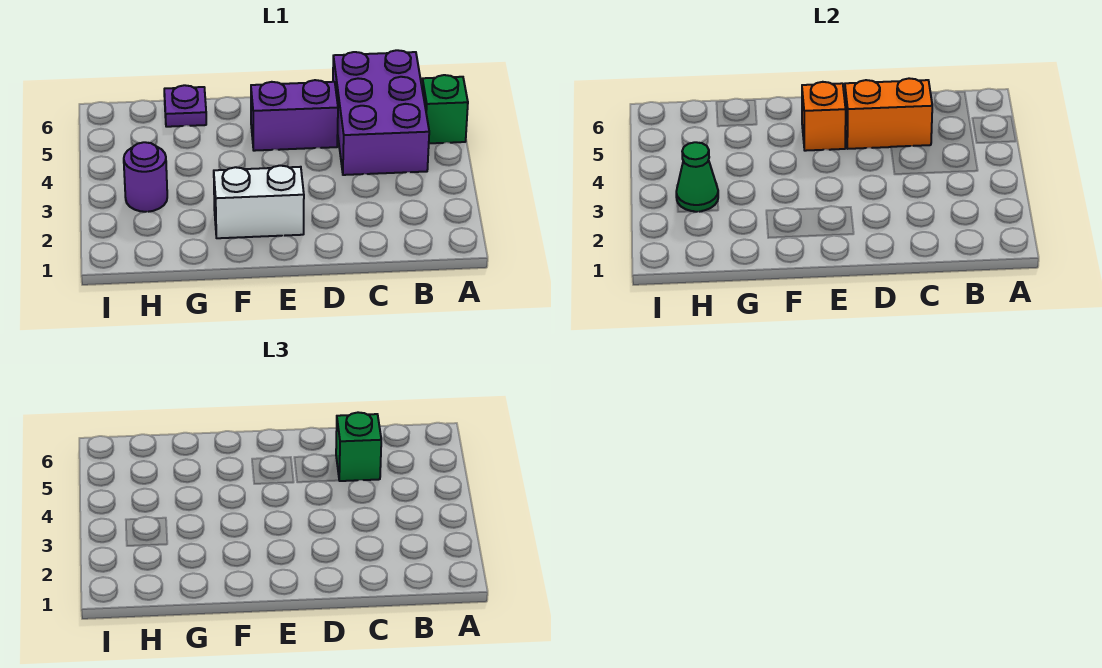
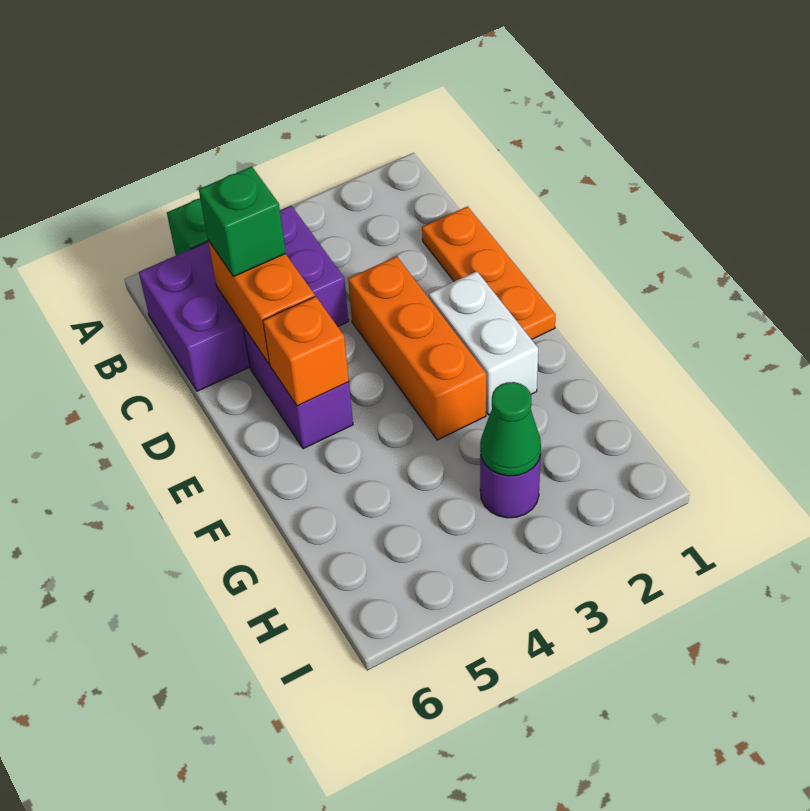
none -> orange plate C1:E1 level 1
none -> orange brick D3:F3 level 1
purple plate G6 level 1 -> none

